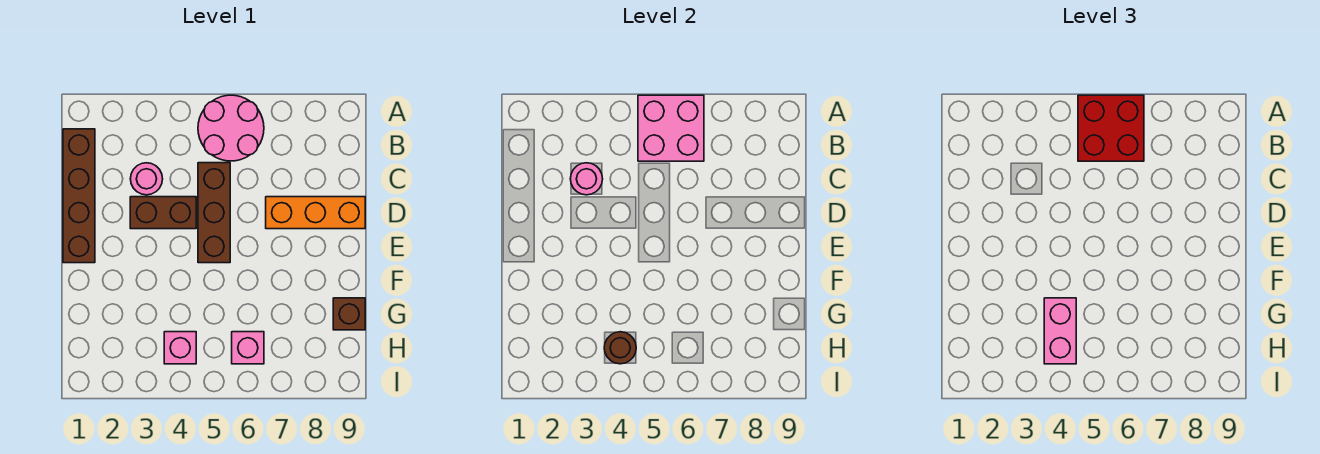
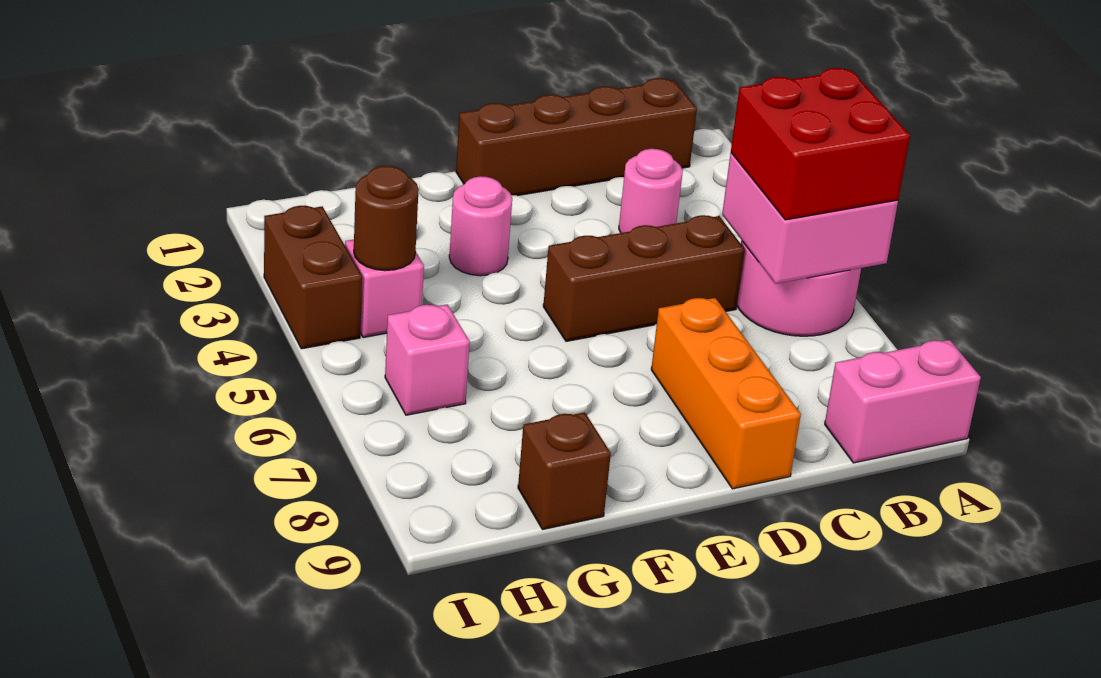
pink round brick C3 level 2 -> pink round brick F3 level 1
brown brick D3:D4 level 1 -> brown brick I3:I4 level 1
pink brick G4:H4 level 3 -> pink brick A9:B9 level 1

